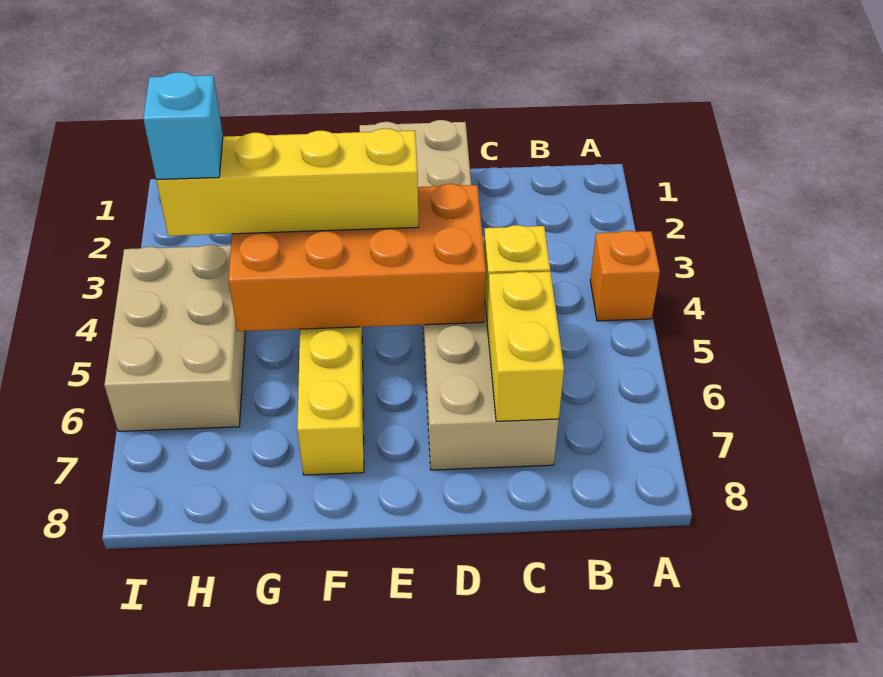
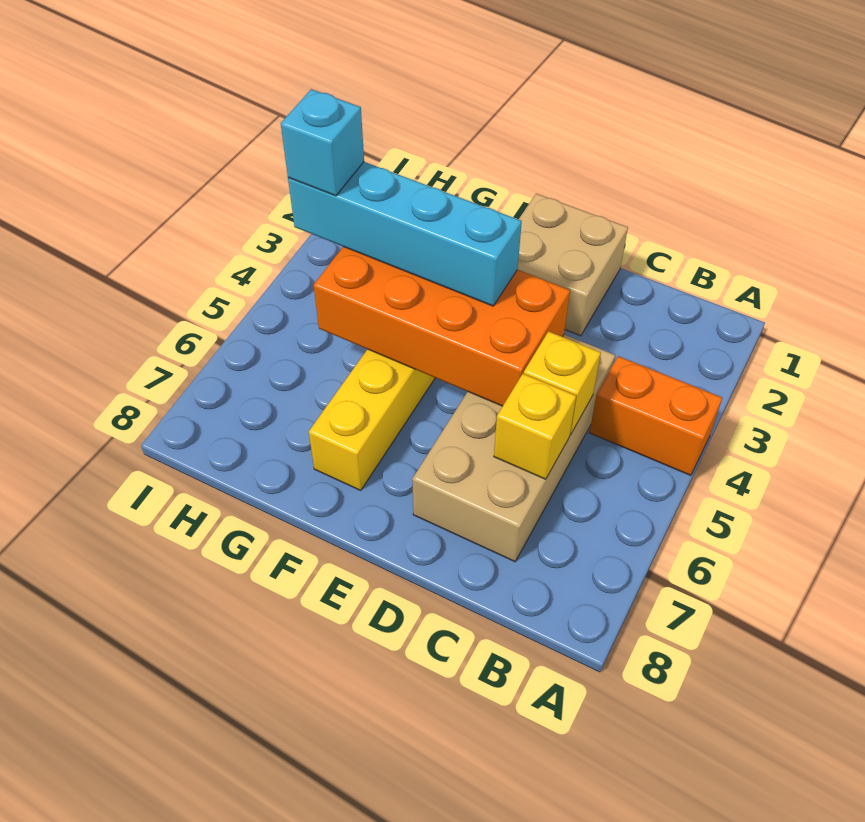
orange brick A4 level 1 -> orange brick A4:B4 level 1
yellow brick C6:C7 level 2 -> yellow brick C6 level 2
yellow brick E4:H4 level 3 -> cyan brick E4:H4 level 3
tan brick H4:I6 level 1 -> none

